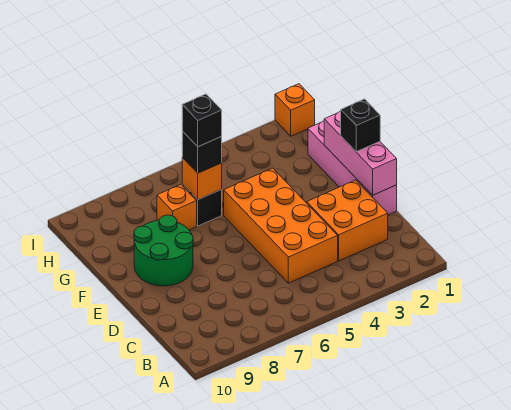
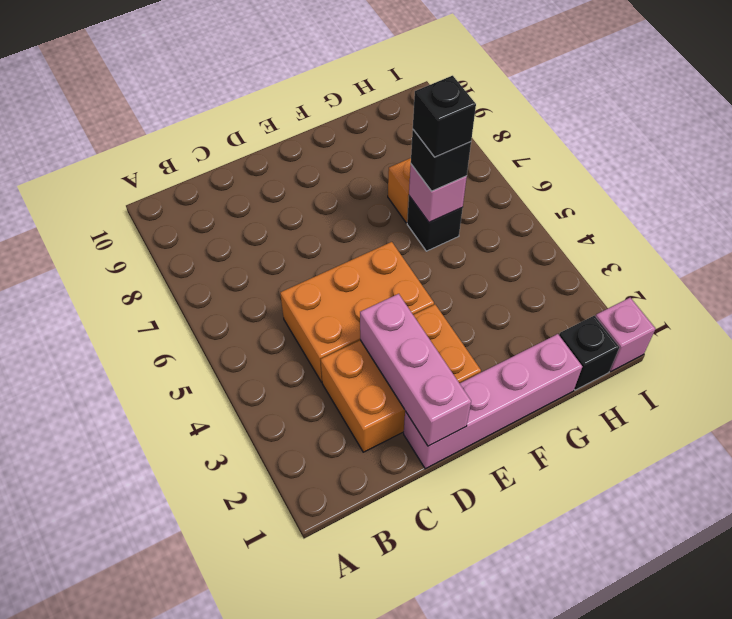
orange brick C2:D3 level 1 -> orange brick C2:E3 level 1
orange brick C4:F5 level 1 -> orange brick C4:E5 level 1
pink brick D1:F1 level 2 -> pink brick D1:D3 level 2
black brick E1 level 3 -> black brick H1 level 1
green round brick E8:F9 level 1 -> none
orange brick G6 level 2 -> pink brick G6 level 2
orange brick I1 level 1 -> pink brick I1 level 1

